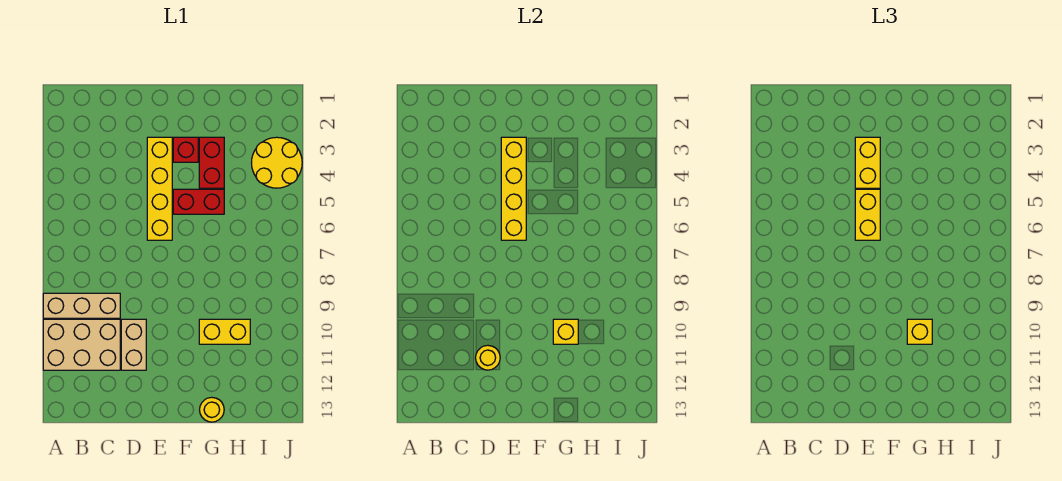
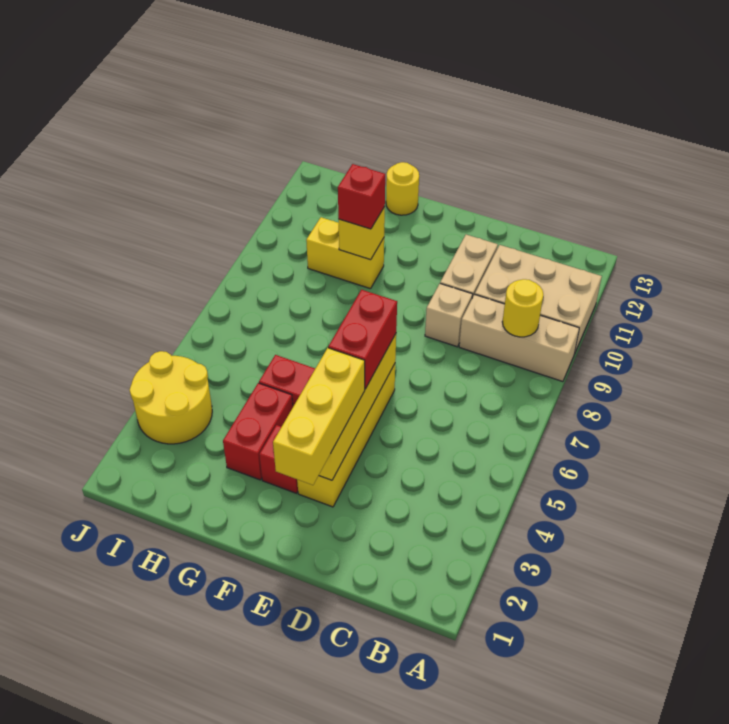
none -> tan brick D9 level 1
yellow round brick D11 level 2 -> yellow round brick B9 level 2
yellow brick E3:E4 level 3 -> yellow brick E2:E4 level 3
yellow brick E5:E6 level 3 -> red brick E5:E6 level 3
yellow brick G10 level 3 -> red brick G10 level 3

